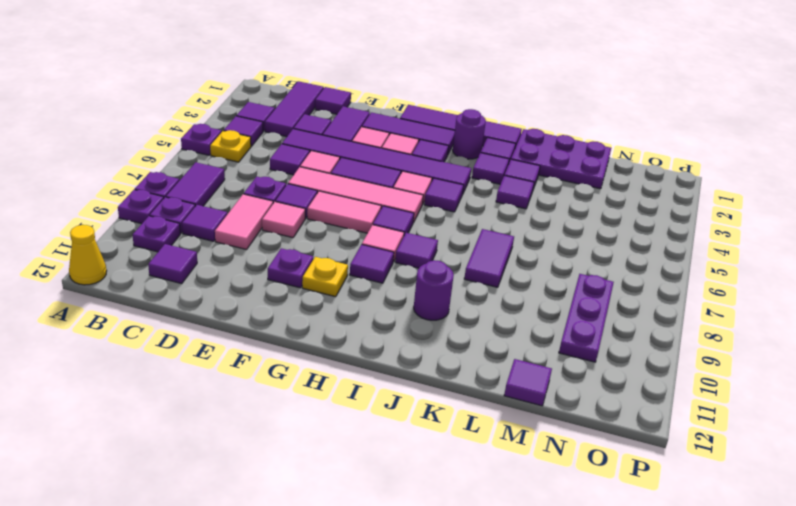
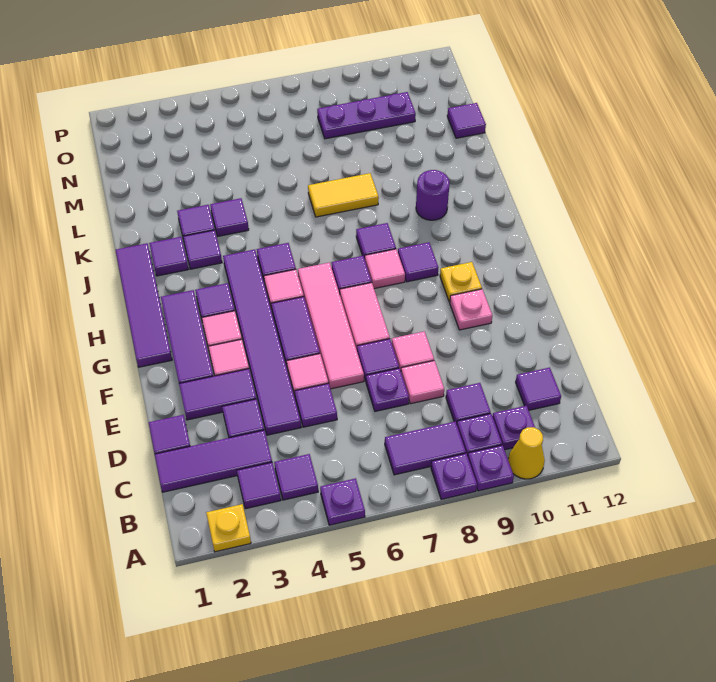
yellow cone A12 level 1 -> yellow cone A10 level 1
yellow plate B5 level 1 -> yellow plate A2 level 1
pink tile D8:D9 level 1 -> pink tile D8 level 1
purple plate F10 level 1 -> pink plate F10 level 1
purple round brick I2 level 1 -> none
purple plate K1:M2 level 1 -> none
purple tile K7:K8 level 1 -> yellow tile K7:K8 level 1

